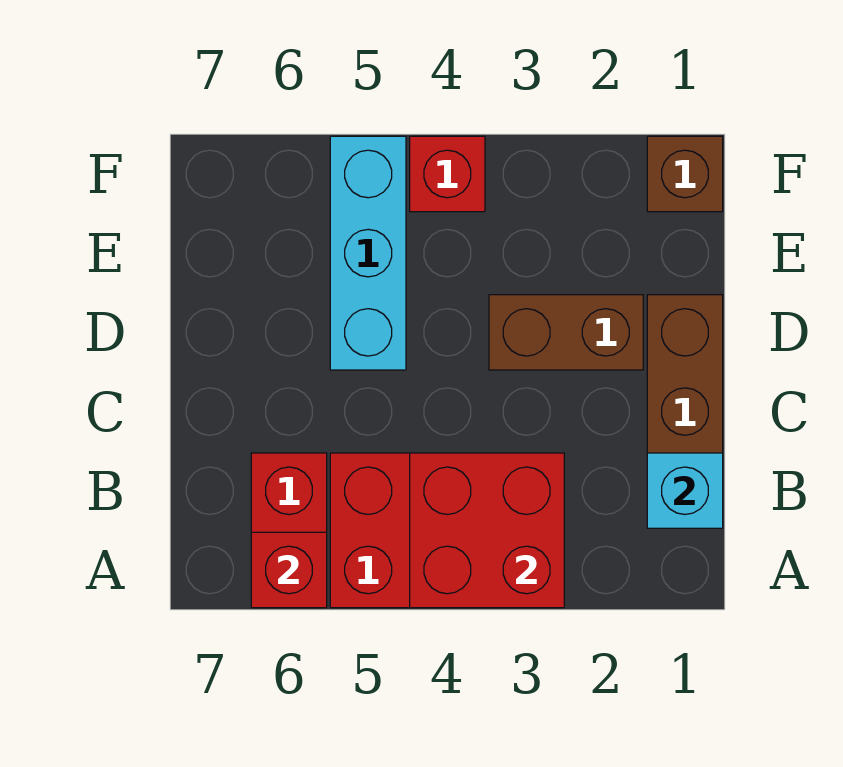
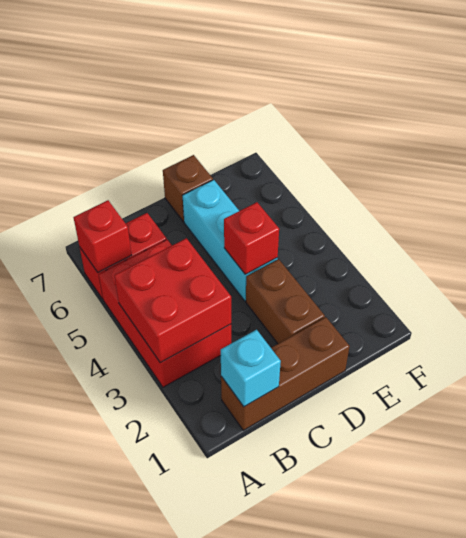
cyan brick D5:F5 level 1 -> cyan brick D4:D6 level 1
brown brick F1 level 1 -> brown brick D7 level 1
red brick F4 level 1 -> red brick D4 level 2

